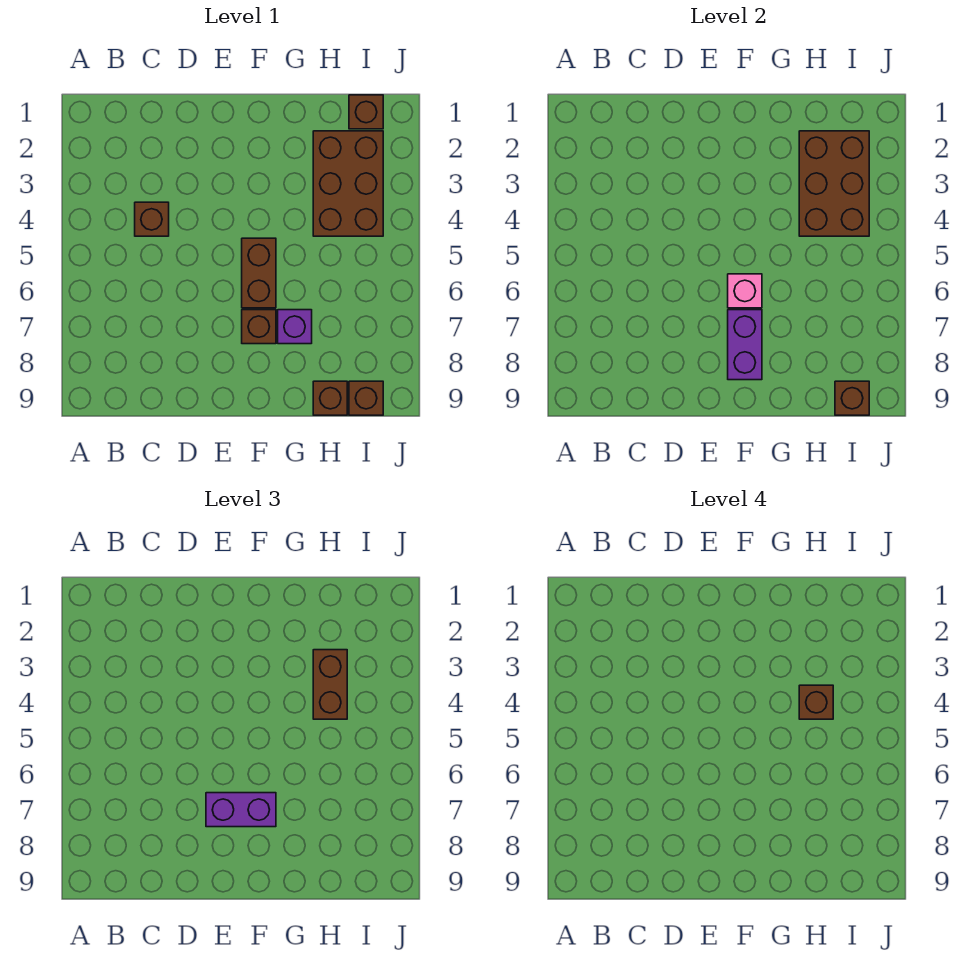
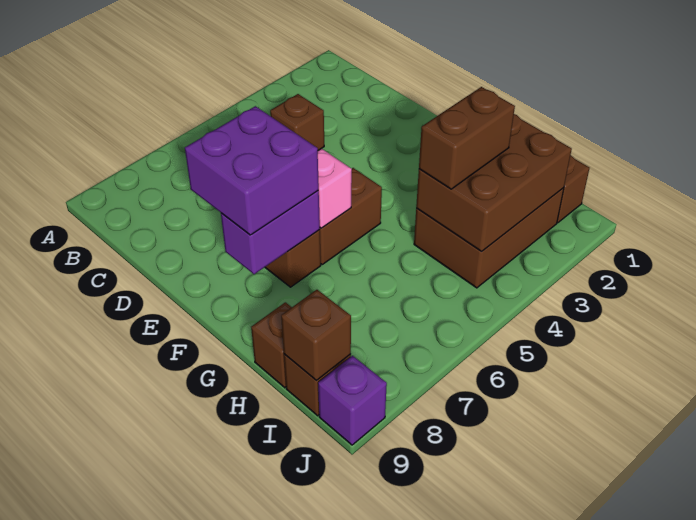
purple brick E7:F7 level 3 -> purple brick E7:F8 level 3
purple brick G7 level 1 -> purple brick J9 level 1
brown brick H4 level 4 -> none

